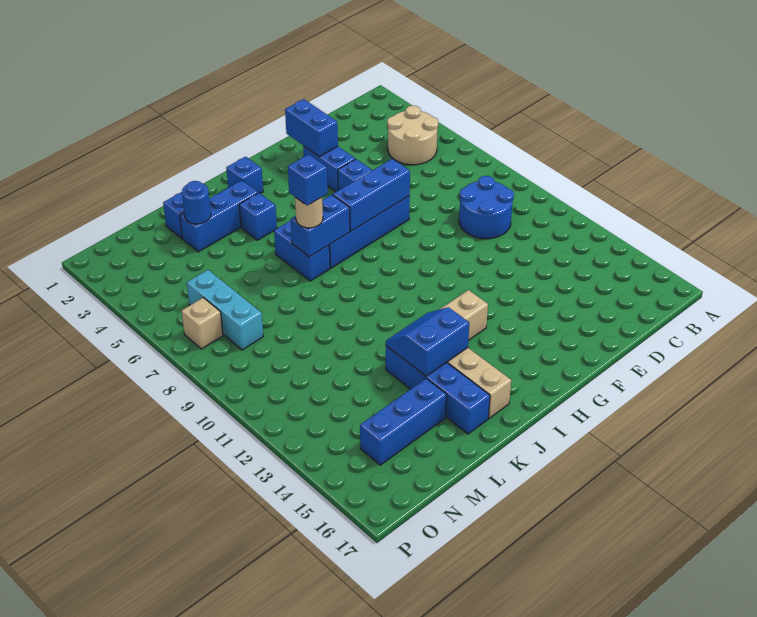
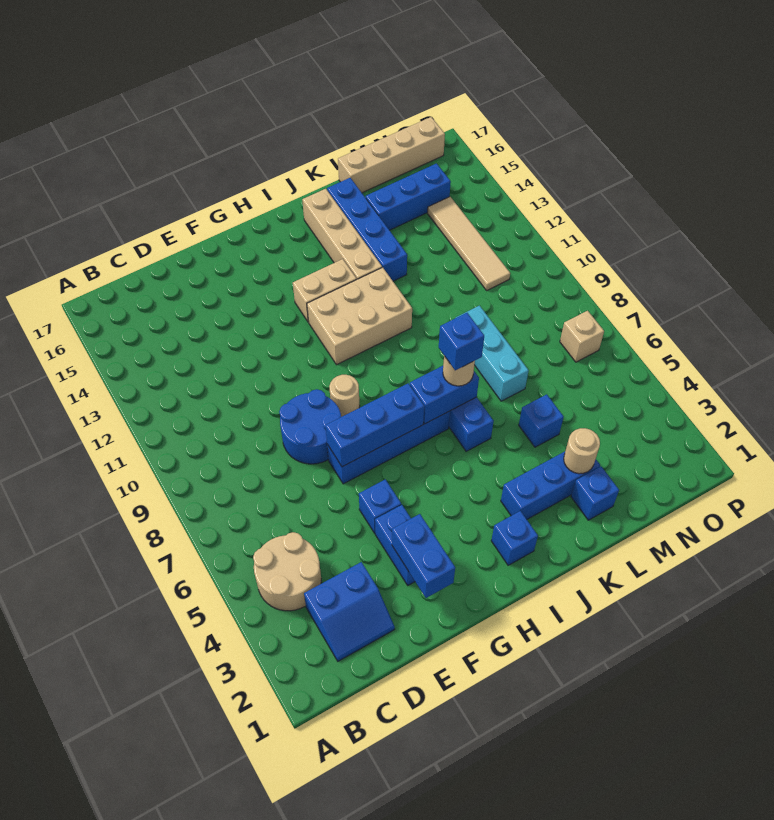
blue round brick C9:D10 level 1 -> blue round brick E8:F9 level 1
none -> tan round brick G9 level 1
none -> tan brick H11:J12 level 1
blue brick J4 level 1 -> blue brick L5 level 1
blue slope J13:K14 level 2 top 14 -> blue slope C2:D3 level 1 top 3
blue round brick L3 level 2 -> tan round brick L3 level 2
none -> tan brick L17:O17 level 1
cyan brick N6:N8 level 1 -> cyan brick L7:L9 level 1
none -> tan tile N11:N14 level 1

